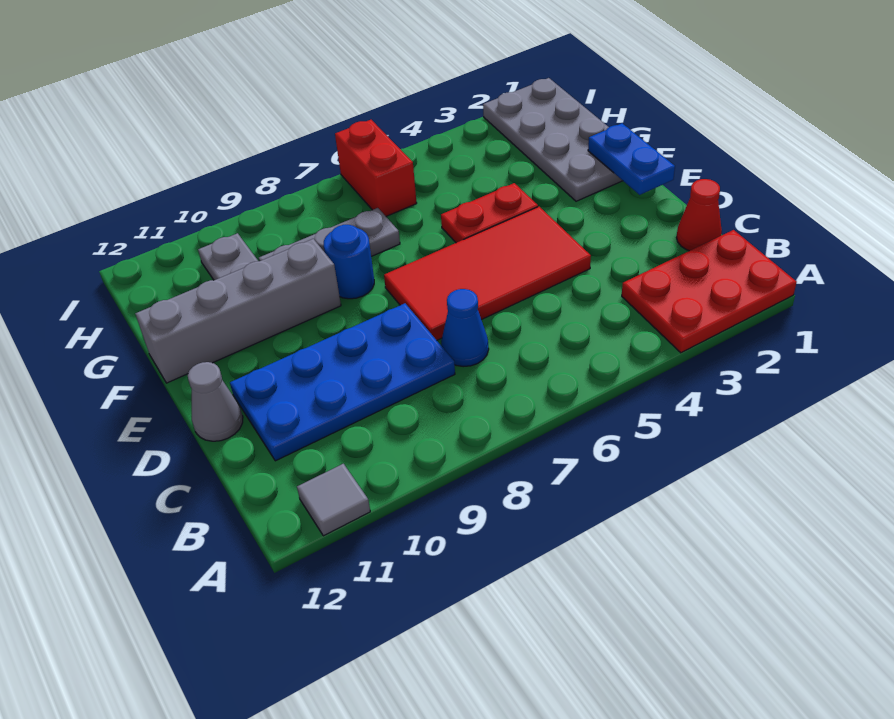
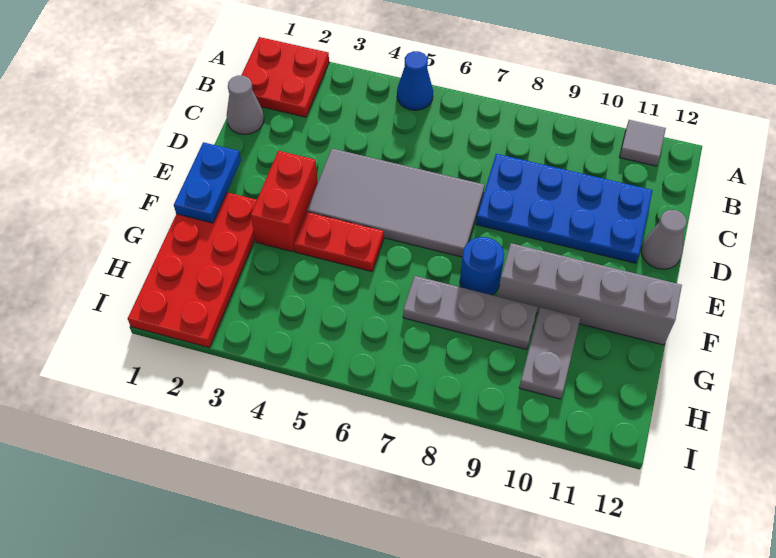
red plate A1:B3 level 1 -> red plate A1:B2 level 1
red cone C1 level 1 -> grey cone C1 level 1
blue cone C7 level 1 -> blue cone A5 level 1
red tile D4:E7 level 1 -> grey tile D4:E7 level 1
grey plate F1:I2 level 1 -> red plate F1:I2 level 1
red brick H6:I6 level 1 -> red brick E3:F3 level 1

